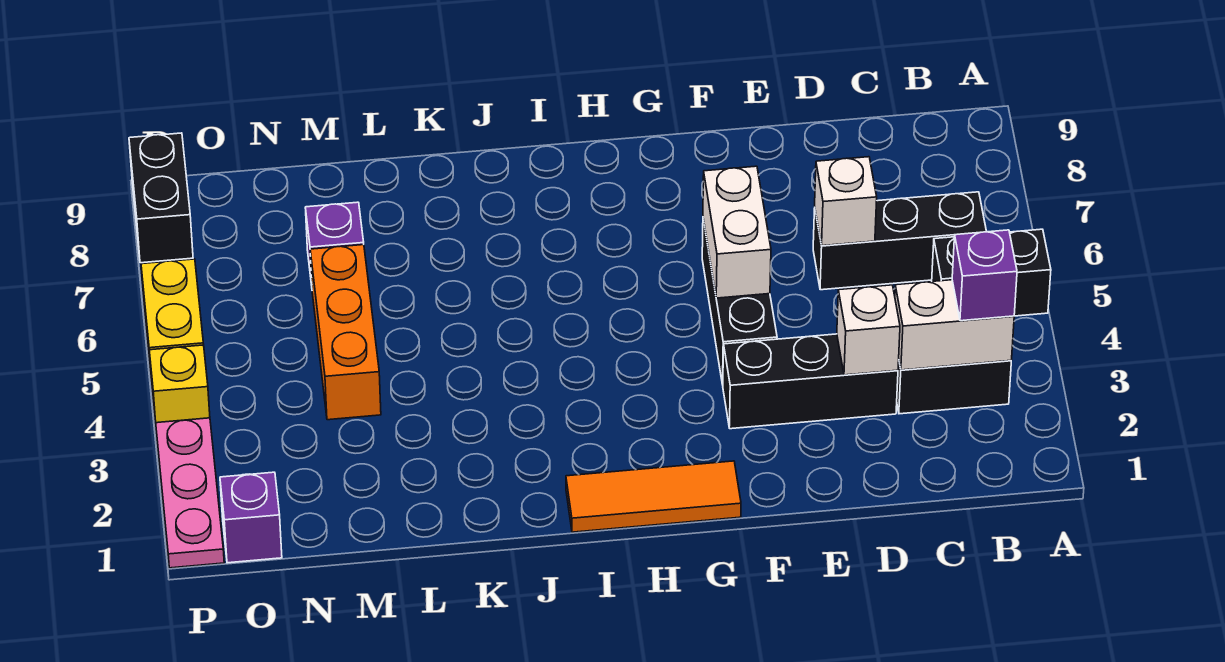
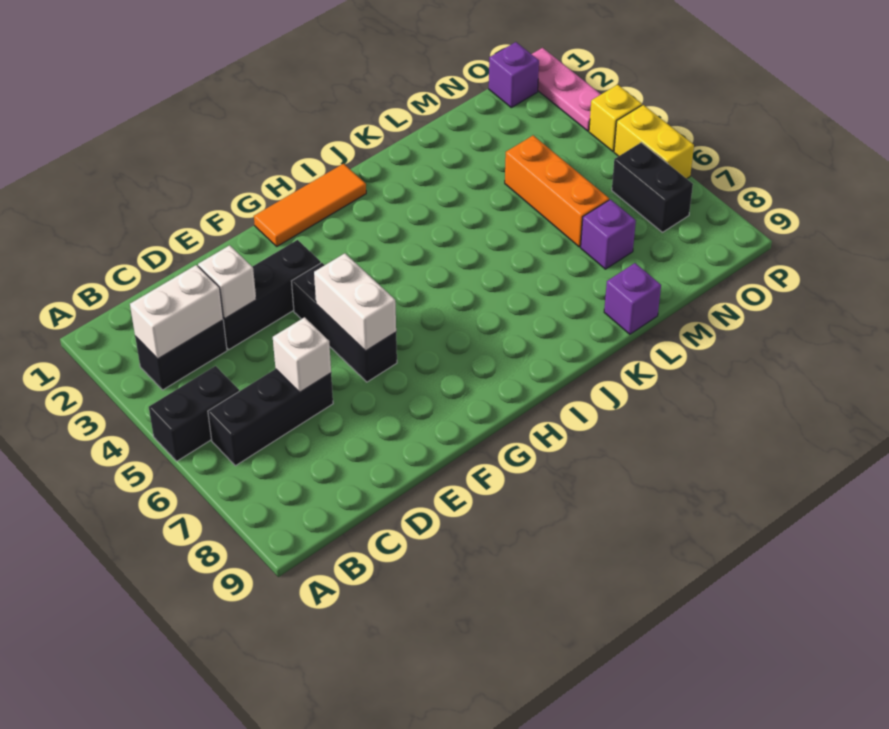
purple brick B3 level 3 -> purple brick L9 level 1
black brick P8:P9 level 1 -> black brick O6:O7 level 1

